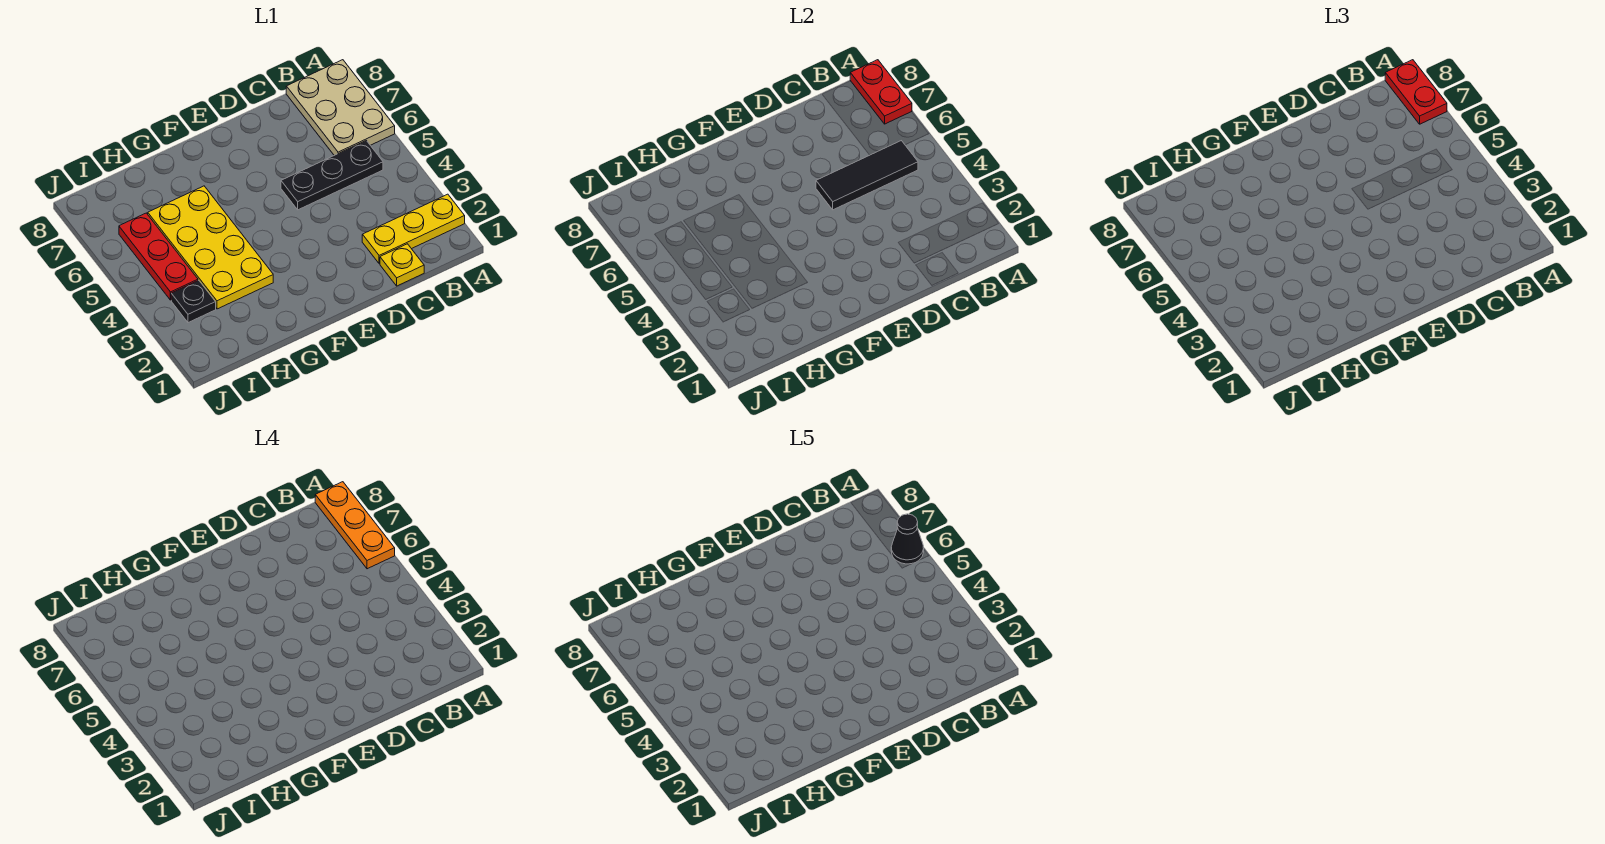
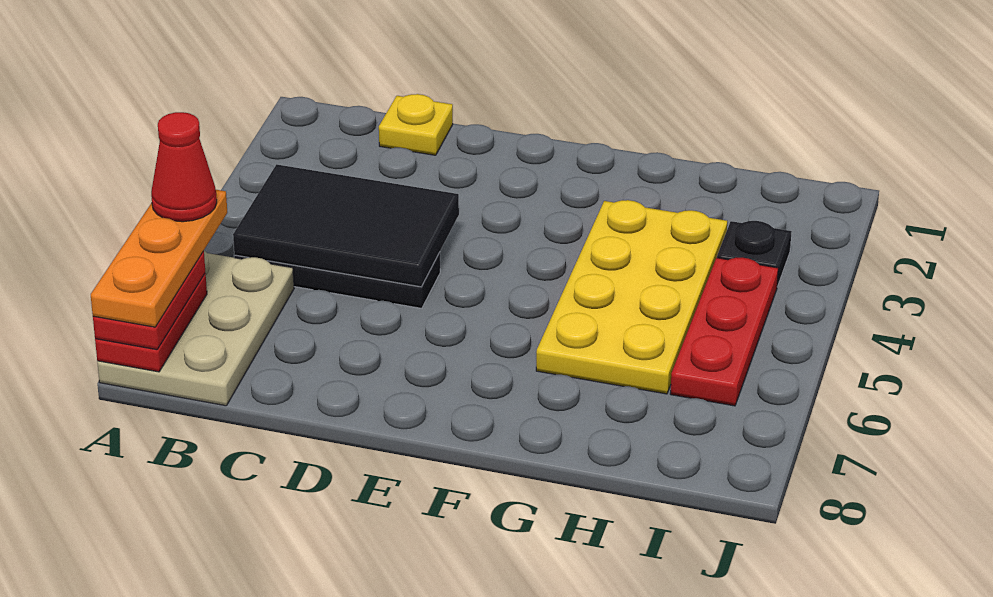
yellow plate A2:C2 level 1 -> none
black cone A6 level 5 -> red cone A6 level 5
black tile B5:D5 level 2 -> black tile B4:D5 level 2

